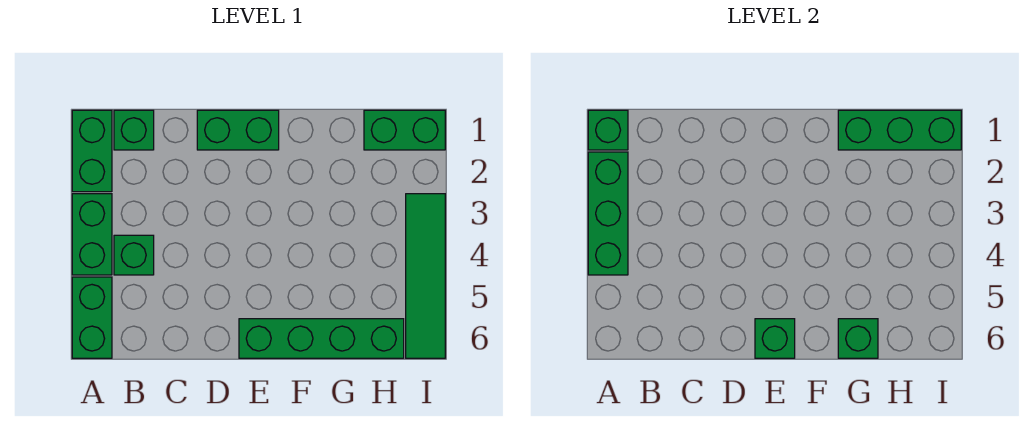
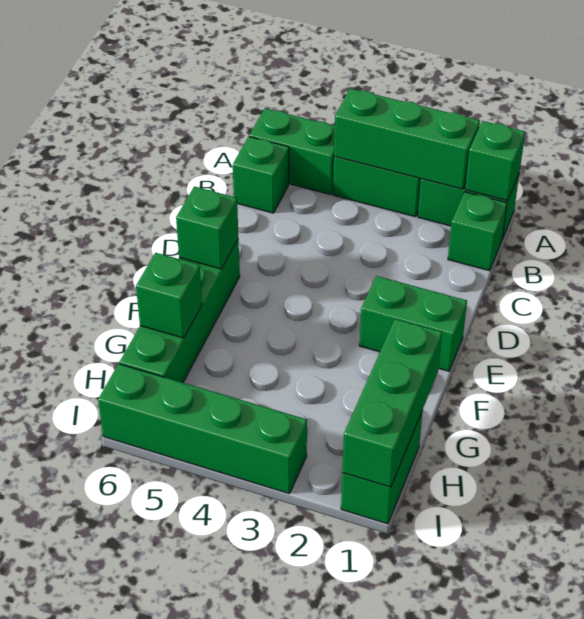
green brick B4 level 1 -> green brick B6 level 1
green brick D1:E1 level 1 -> green brick E1:E2 level 1
green tile I3:I6 level 1 -> green brick I3:I6 level 1

